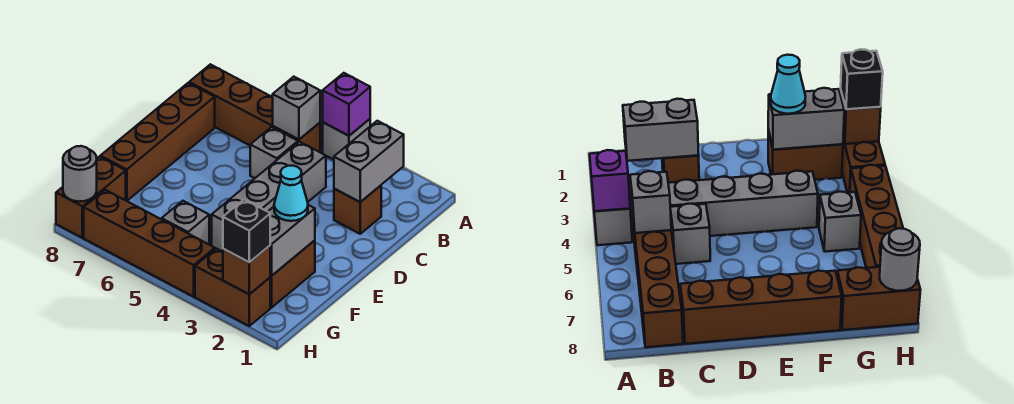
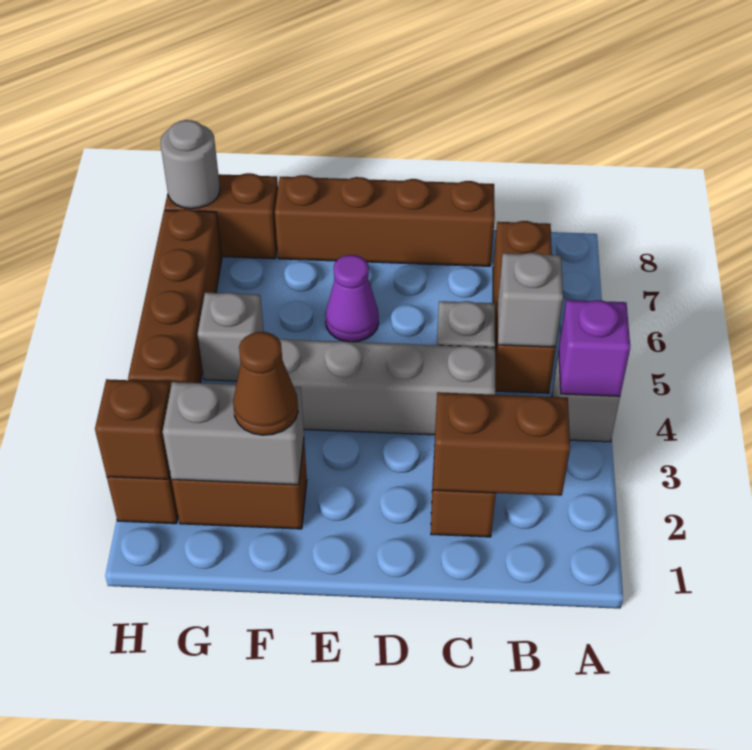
grey brick B2:C2 level 2 -> brown brick B2:C2 level 2
brown brick B5:B8 level 1 -> brown brick B5:B7 level 1
none -> purple cone E6 level 1
cyan cone F2 level 3 -> brown cone F2 level 3
black brick H2 level 3 -> none

